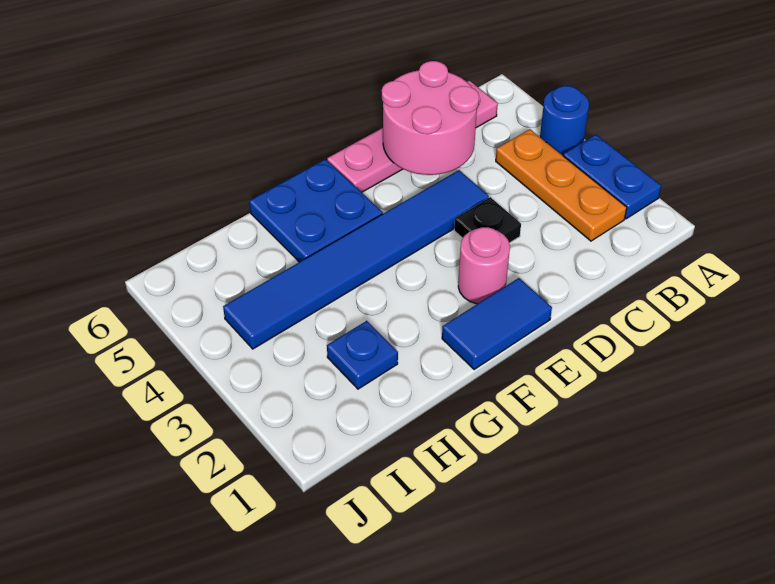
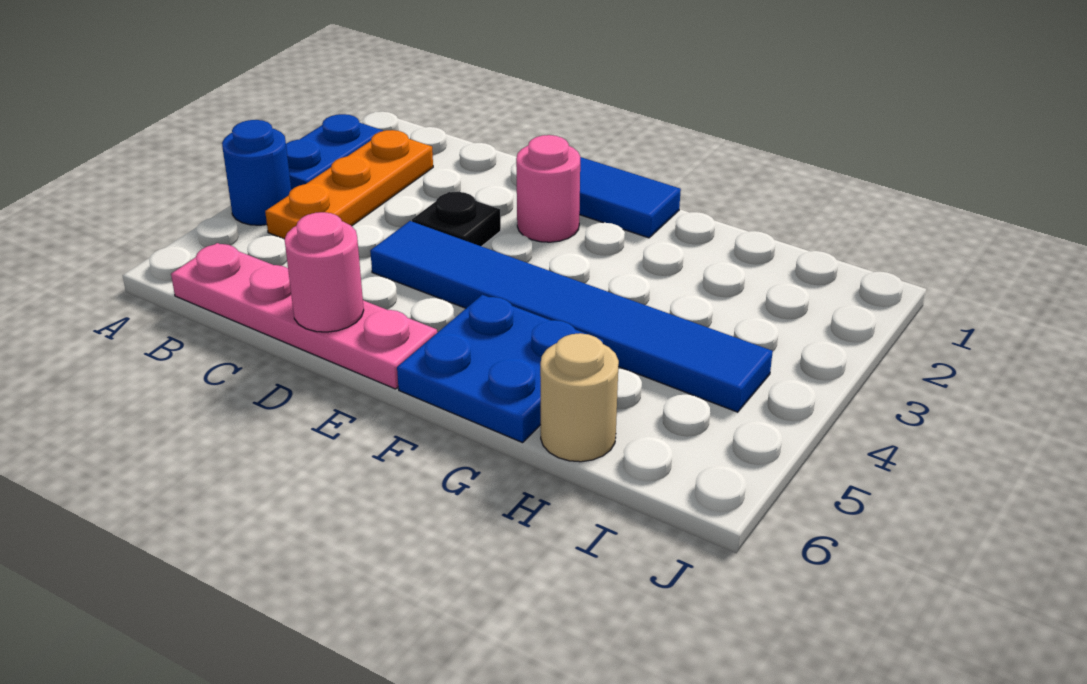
pink round brick C5:D6 level 2 -> pink round brick D6 level 2
blue plate H2 level 1 -> none
none -> tan round brick H6 level 1

